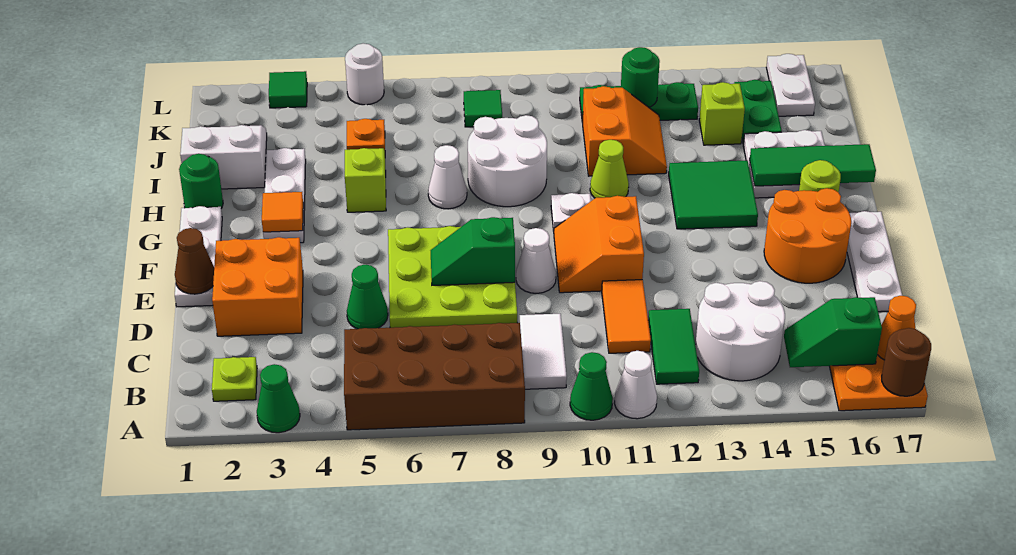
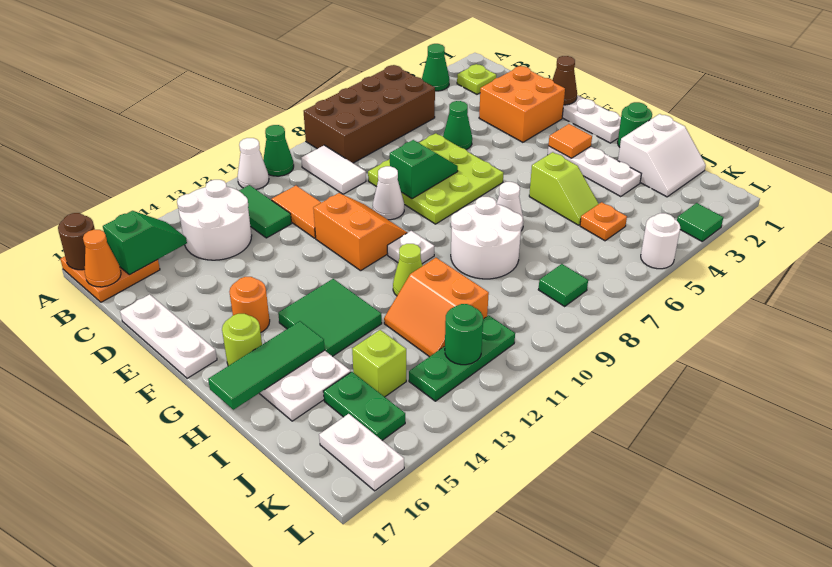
orange round brick E15:F16 level 1 -> orange round brick F15 level 1

